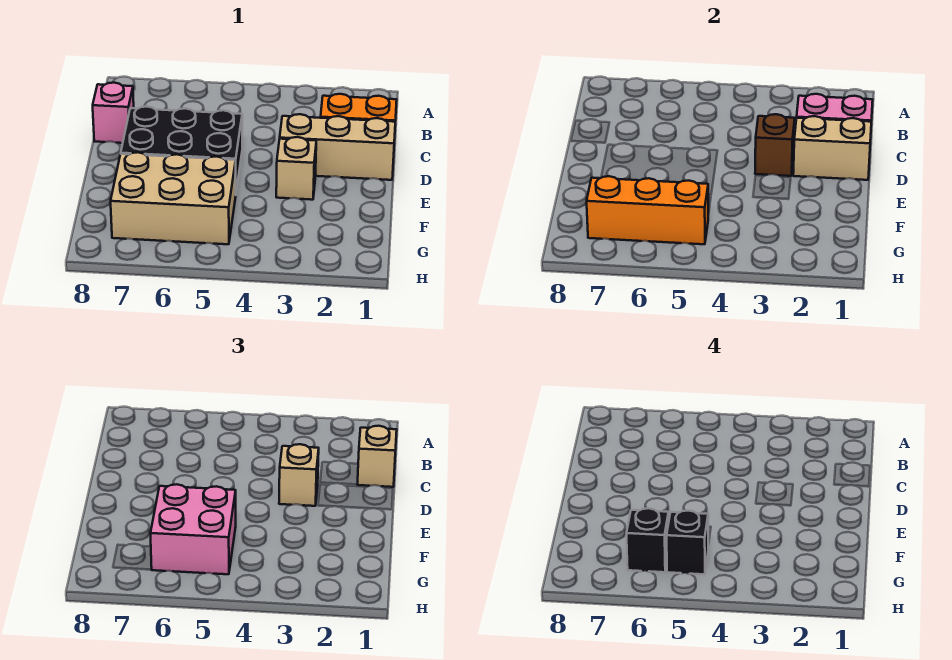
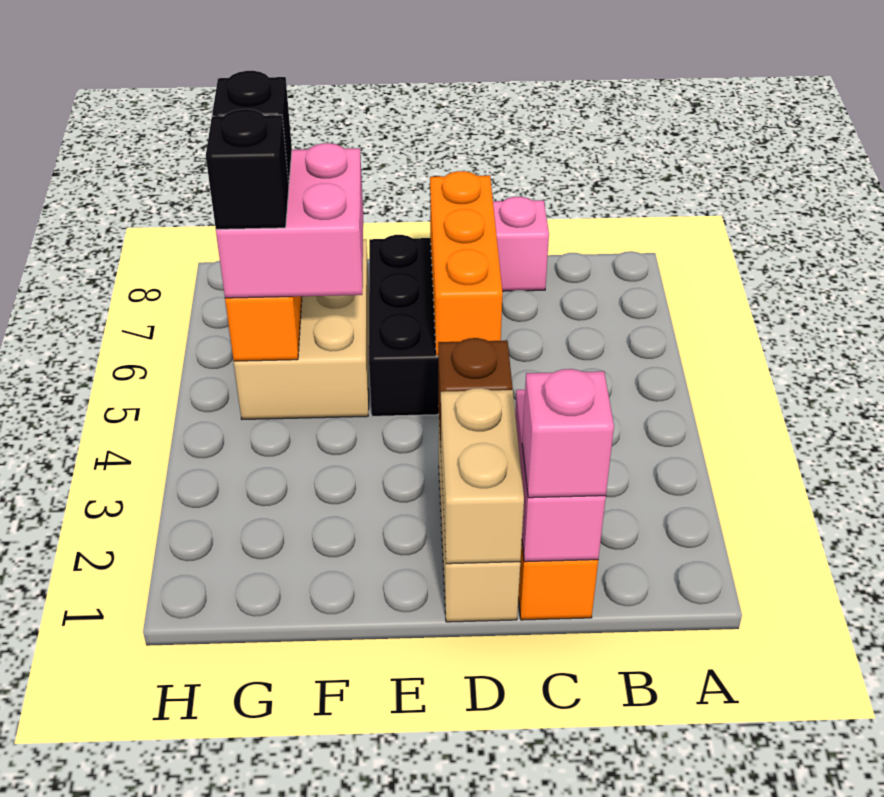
tan brick C1 level 3 -> pink brick C1 level 3
tan brick D3 level 3 -> none
none -> orange brick D5:D7 level 2
tan brick E3 level 1 -> none

